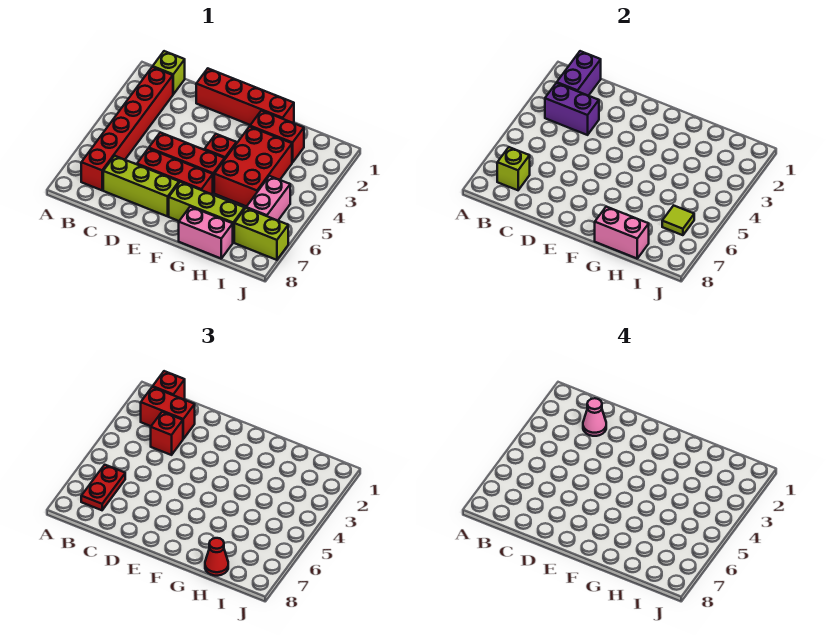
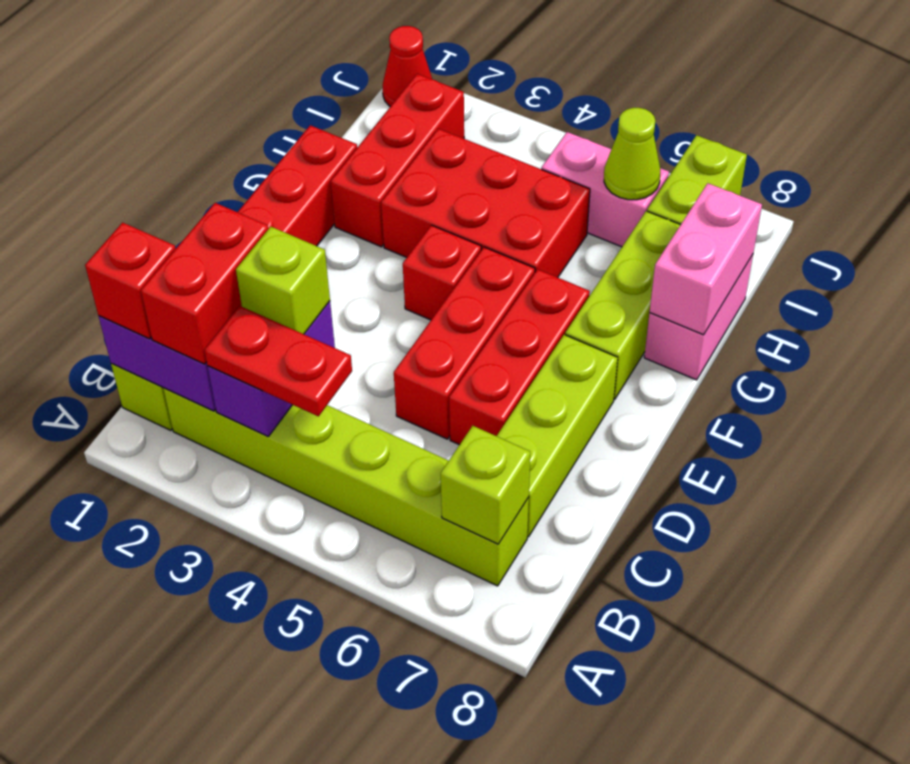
red brick B2:B7 level 1 -> lime brick B2:B7 level 1
red plate B6:B7 level 3 -> red plate B3:B4 level 3
pink cone C2 level 4 -> none
red brick C3 level 3 -> lime brick C3 level 3
red brick G2:H2 level 1 -> red brick G2:I2 level 1
red cone H8 level 3 -> red cone J1 level 1
lime tile I6 level 2 -> lime cone I6 level 2

